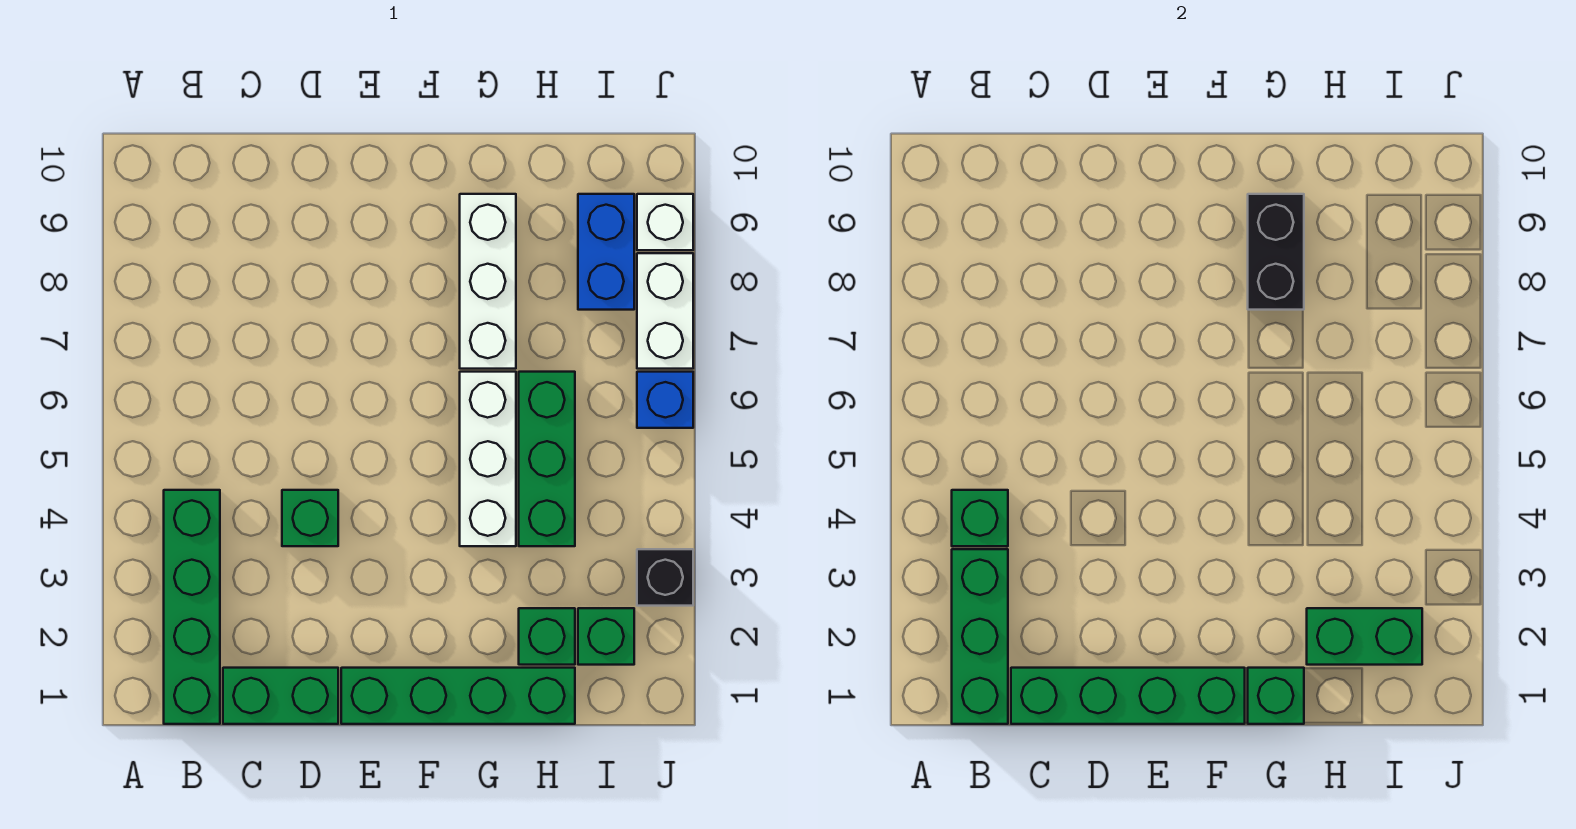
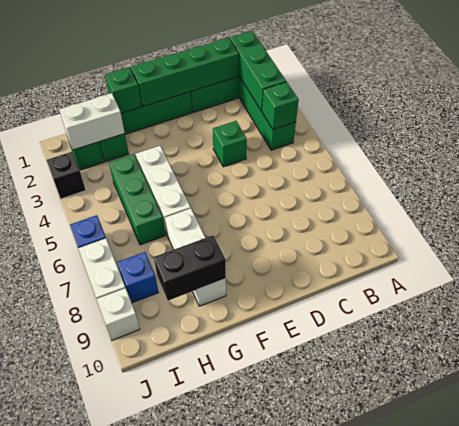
black brick G8:G9 level 2 -> black brick G9:H9 level 2
green brick H2:I2 level 2 -> white brick H2:I2 level 2
blue brick I8:I9 level 1 -> blue brick I8 level 1

